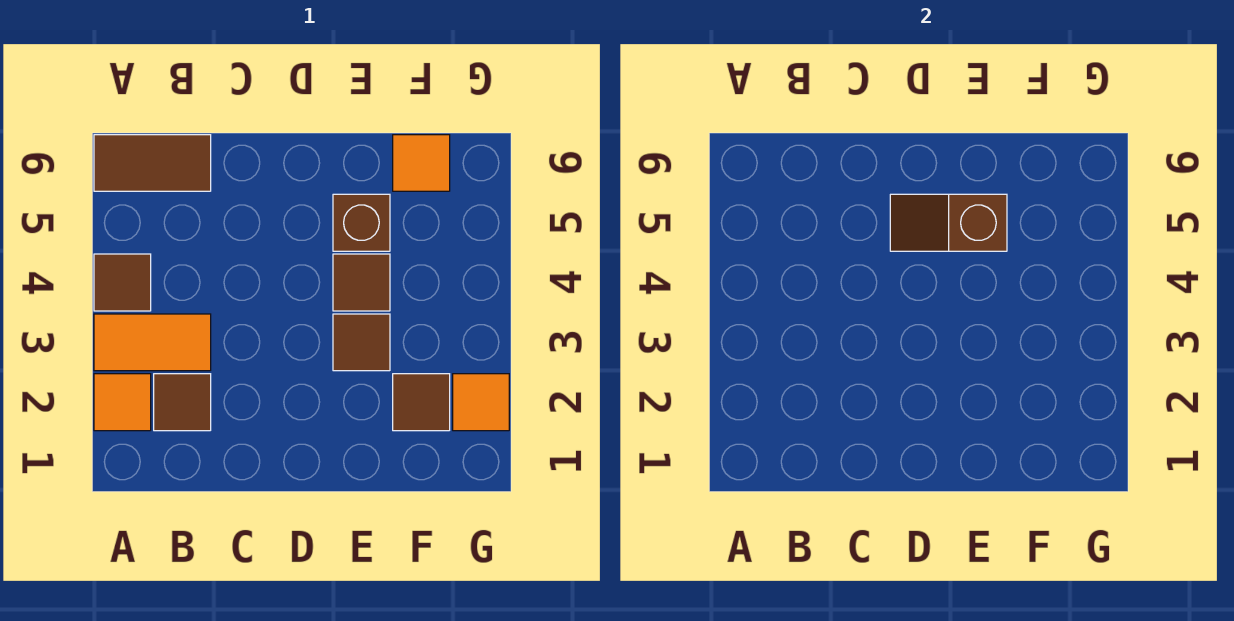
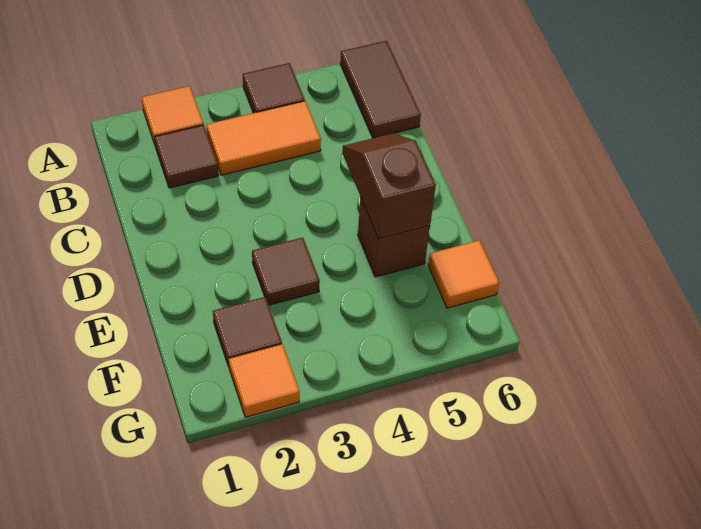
orange tile A3:B3 level 1 -> orange tile B3:B4 level 1
brown tile E4 level 1 -> none

